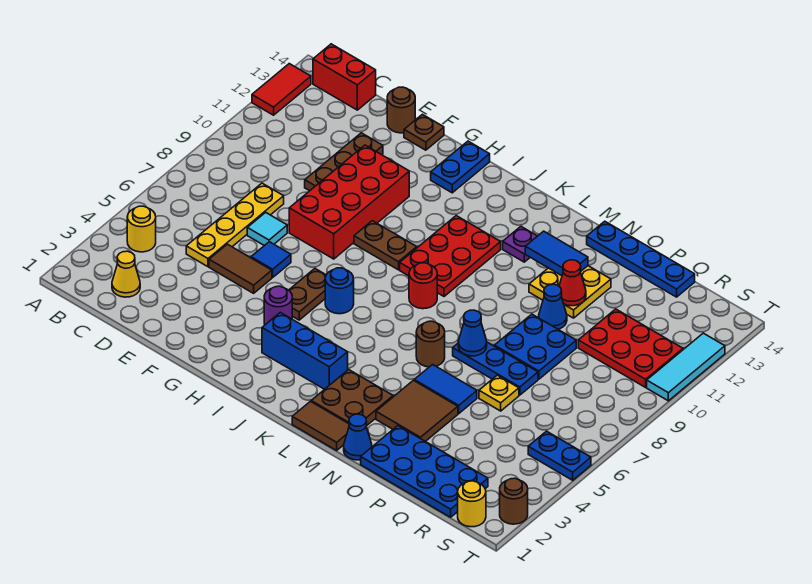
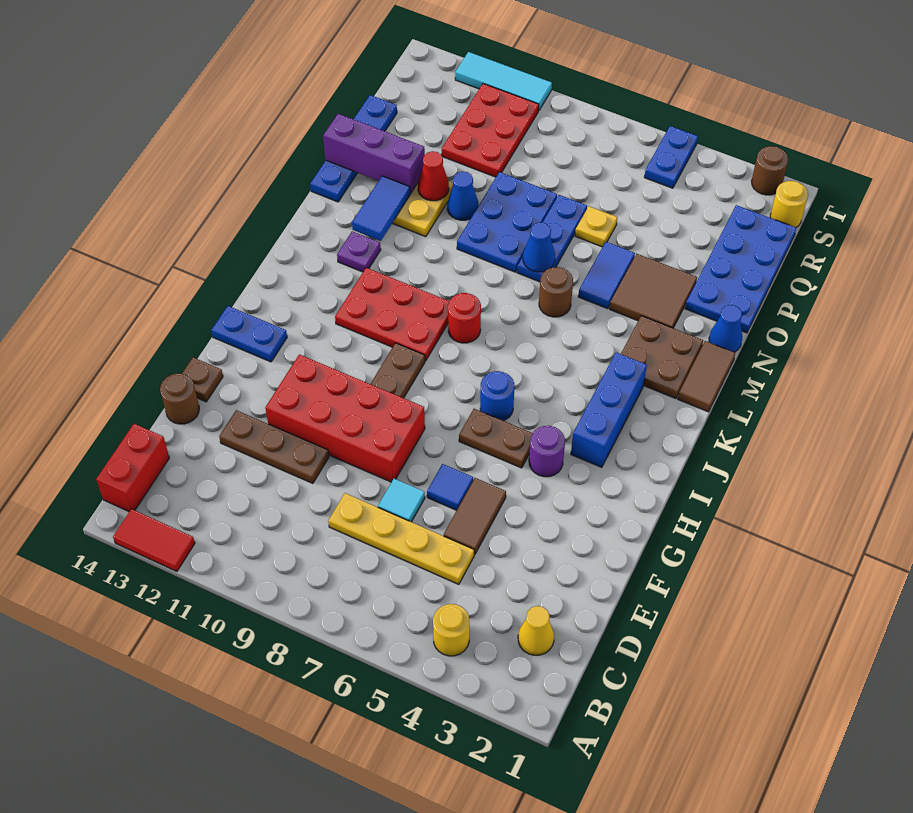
blue plate O8:P9 level 1 -> blue plate N8:P9 level 1
none -> purple brick O12:O14 level 2

